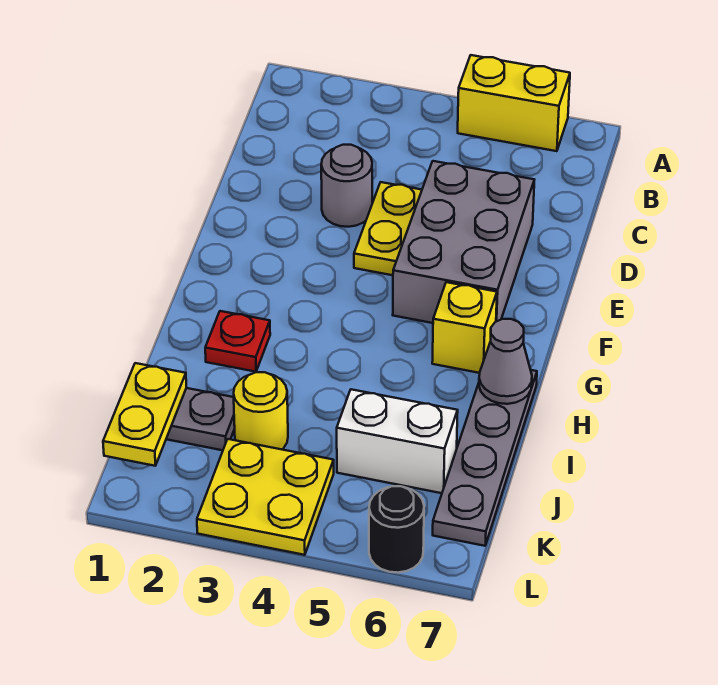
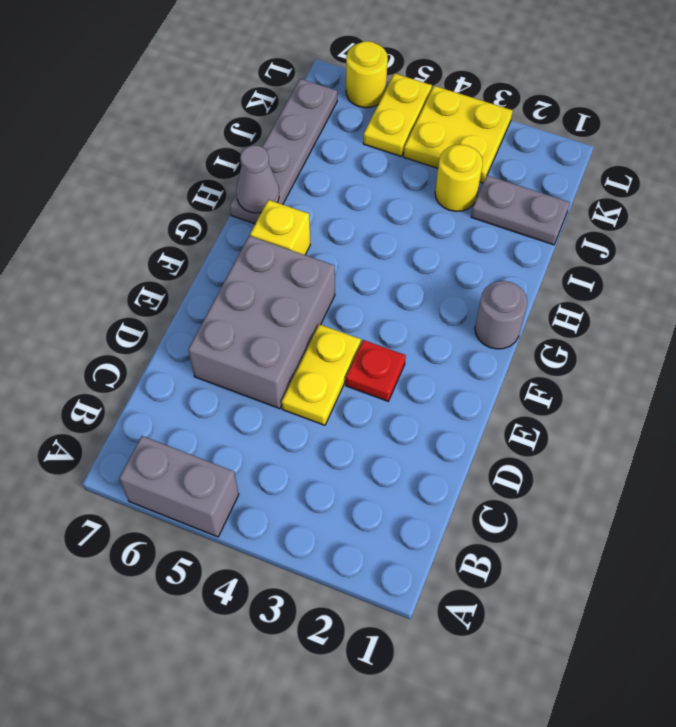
yellow brick A5:A6 level 1 -> grey brick A5:A6 level 1
grey round brick D3 level 1 -> grey round brick G1 level 1
red plate H2 level 1 -> red plate E3 level 1
yellow plate J1:K1 level 2 -> yellow plate K5:L5 level 1
white brick J5:J6 level 1 -> none
black round brick L6 level 1 -> yellow round brick L6 level 1

